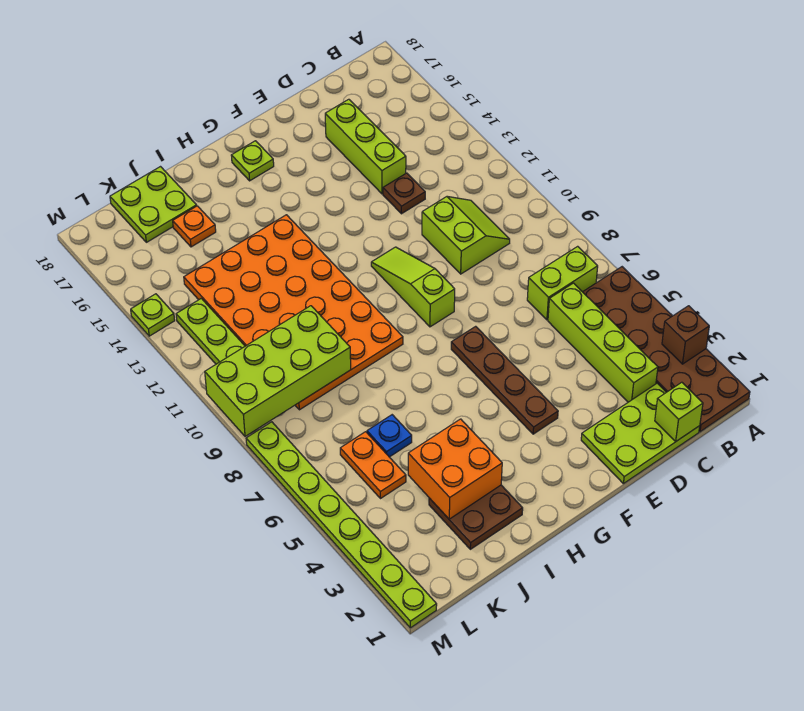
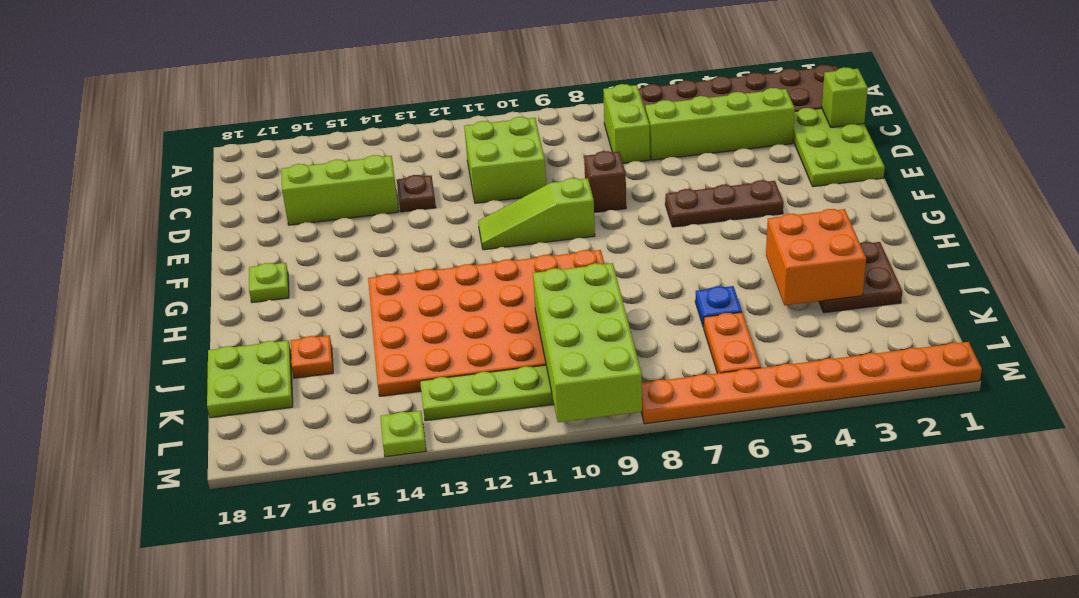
brown brick A3 level 2 -> brown brick E8 level 1
lime slope C10:D11 level 1 top D -> lime brick C10:D11 level 1
brown plate F4:F7 level 1 -> brown plate F4:F6 level 1
orange plate K5:K6 level 1 -> orange plate K6:L6 level 1
lime plate M1:M8 level 1 -> orange plate M1:M8 level 1

